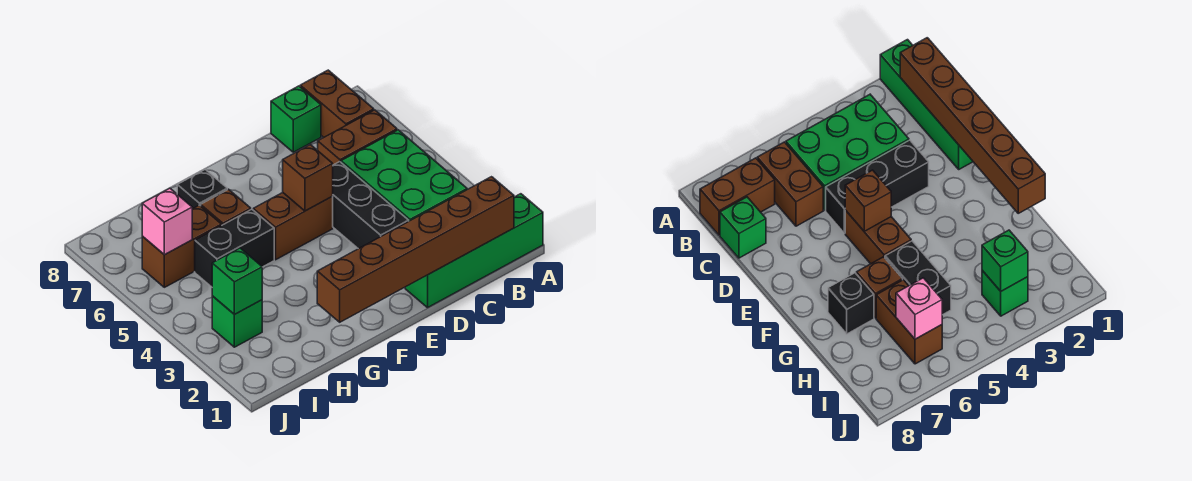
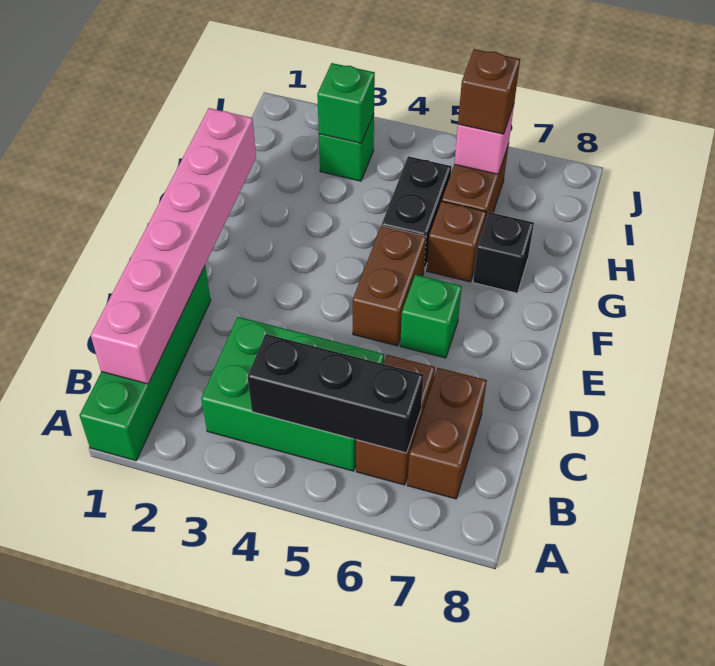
brown brick B1:G1 level 2 -> pink brick B1:G1 level 2
brown brick B7:B8 level 1 -> brown brick B7:C7 level 1
green brick C8 level 1 -> green brick E6 level 1
black brick D3:D5 level 1 -> black brick B4:B6 level 2
brown brick E5 level 2 -> brown brick I6 level 3

